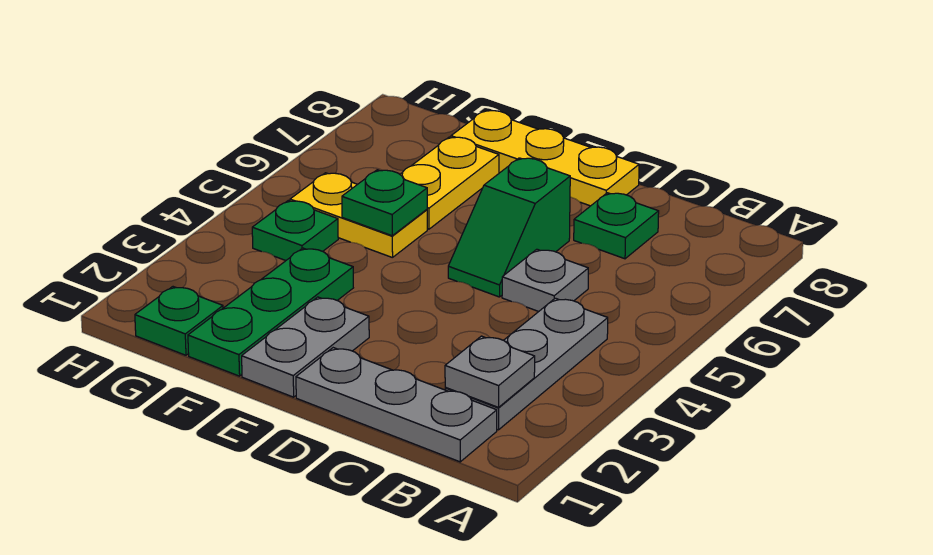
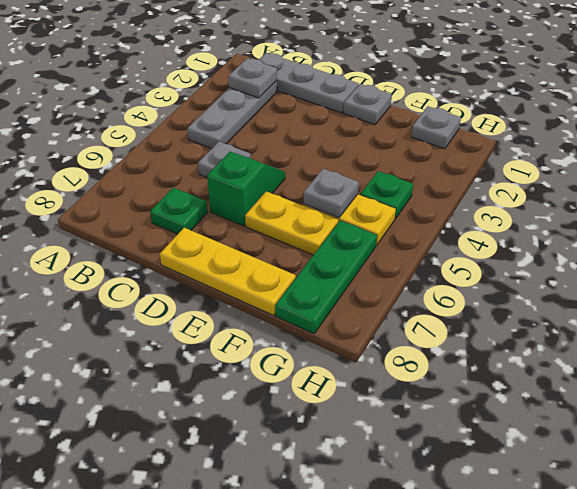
grey plate E1:E2 level 1 -> grey plate E1 level 1
green plate F1:F3 level 1 -> green plate G6:G8 level 1
green plate F5 level 2 -> grey plate F5 level 2
yellow plate F6:F7 level 1 -> yellow plate E6:F6 level 1
green plate G1 level 1 -> grey plate G1 level 1

